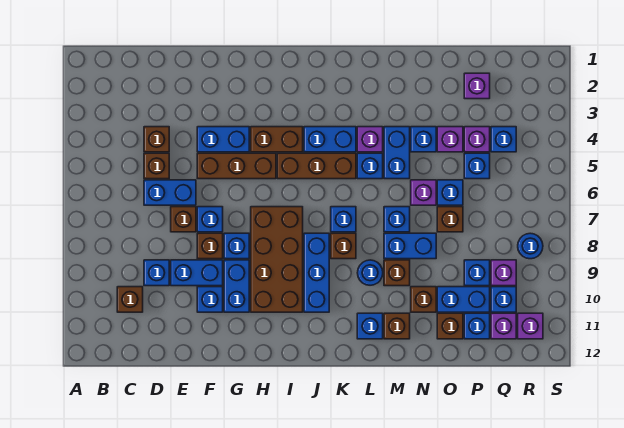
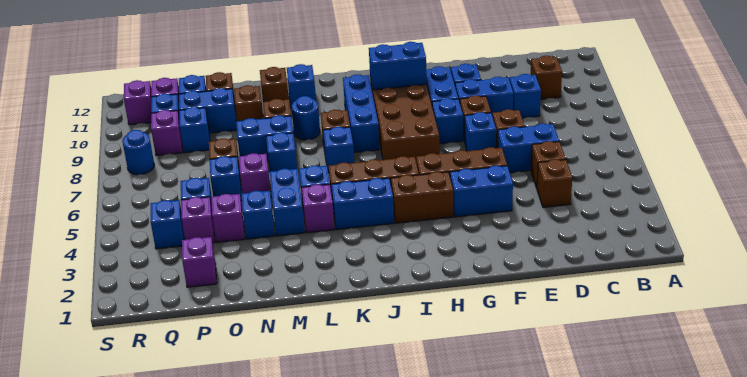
none -> blue brick H10:I10 level 2

